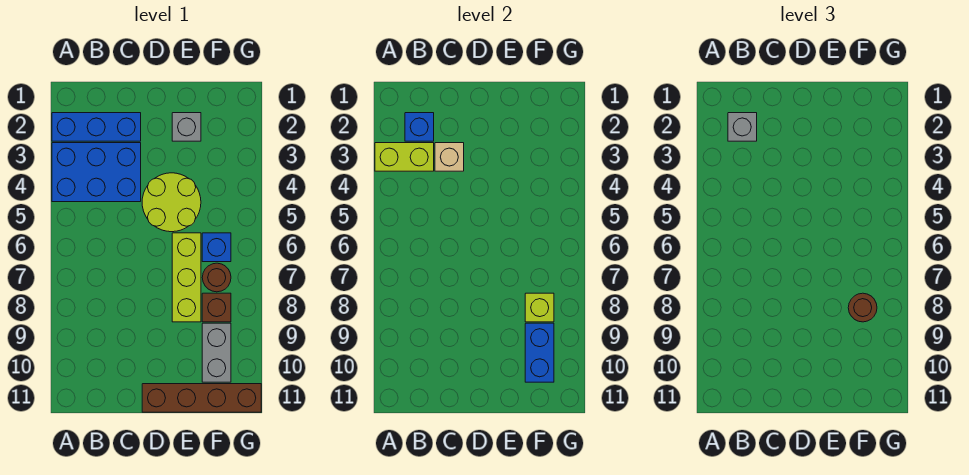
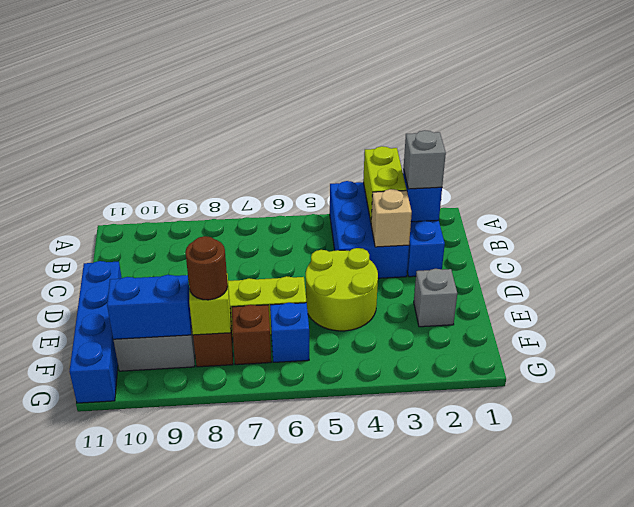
brown brick D11:G11 level 1 -> blue brick D11:G11 level 1
brown round brick F7 level 1 -> brown brick F7 level 1

